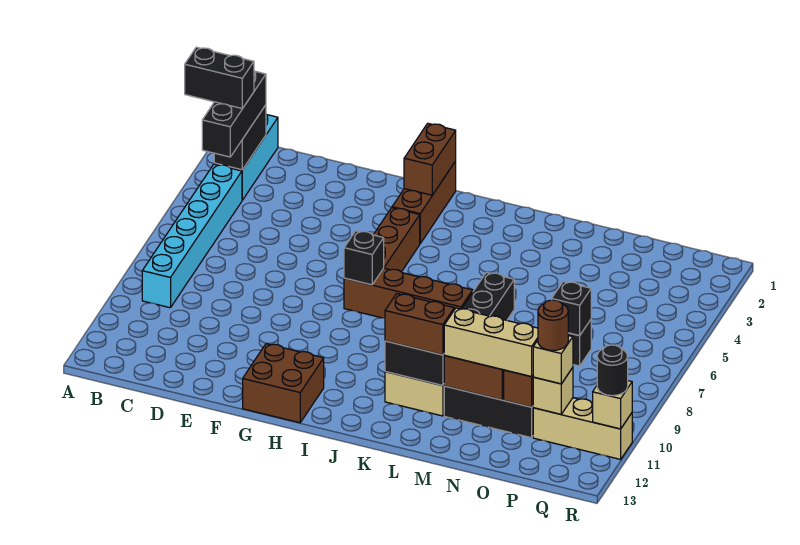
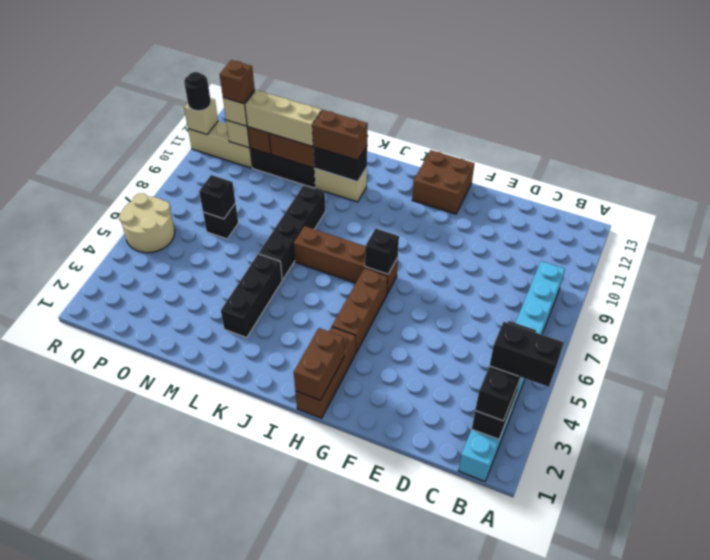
none -> black brick L3:L5 level 1
brown round brick P11 level 4 -> brown brick P11 level 4
none -> tan round brick Q5:R6 level 1

